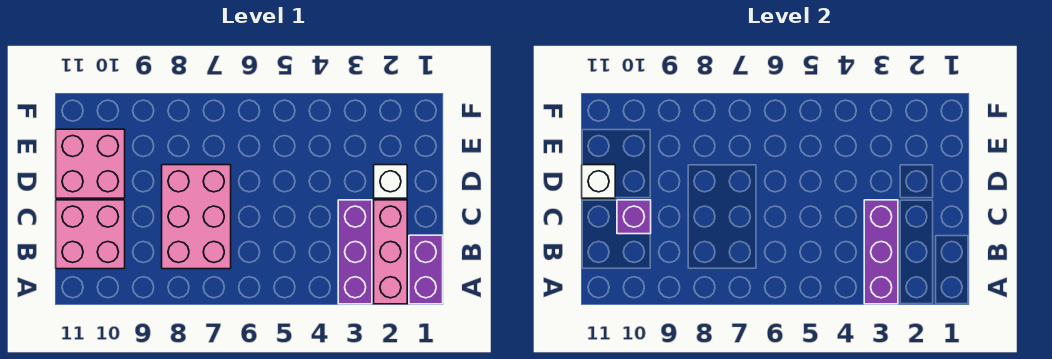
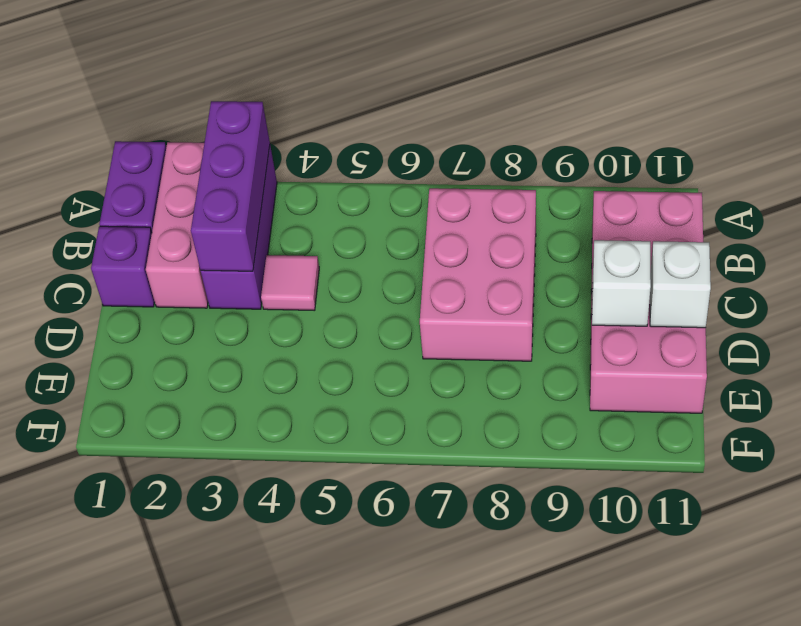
none -> pink tile C4 level 1
purple brick C10 level 2 -> purple brick C1 level 1
white brick D2 level 1 -> white brick D10 level 2

